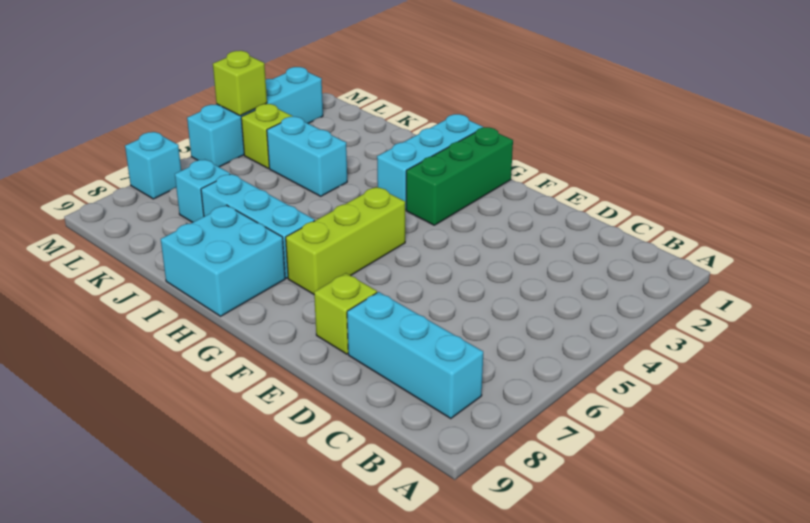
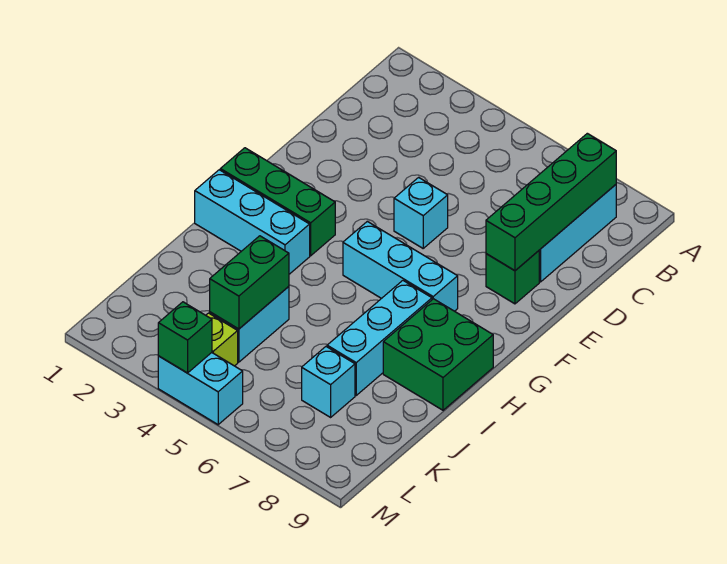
none -> green brick B8:E8 level 2
lime brick E8 level 1 -> green brick E8 level 1
lime brick G5:G7 level 1 -> cyan brick G5:G7 level 1
cyan brick H8:I9 level 1 -> green brick H8:I9 level 1
none -> green brick J4:K4 level 2
cyan brick M2:M5 level 1 -> cyan brick M4:M5 level 1
lime brick M4 level 2 -> green brick M4 level 2
cyan brick M7 level 1 -> cyan brick E5 level 1

